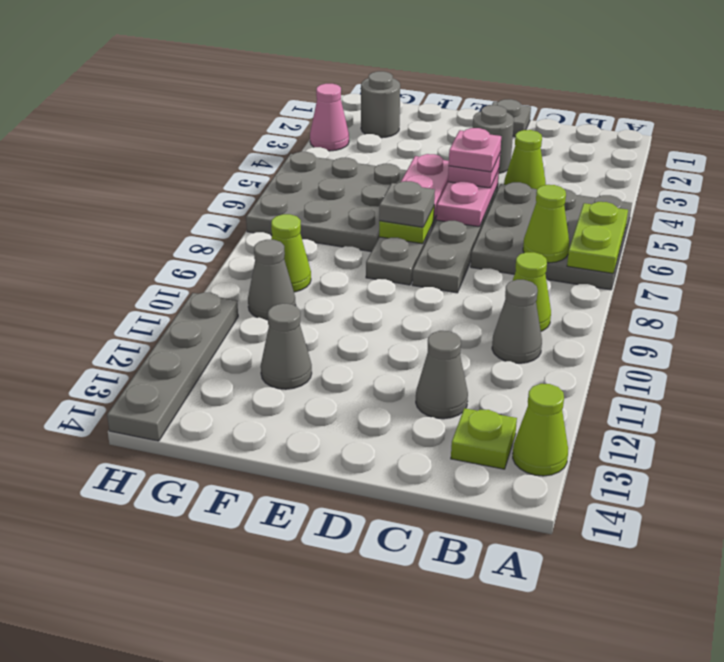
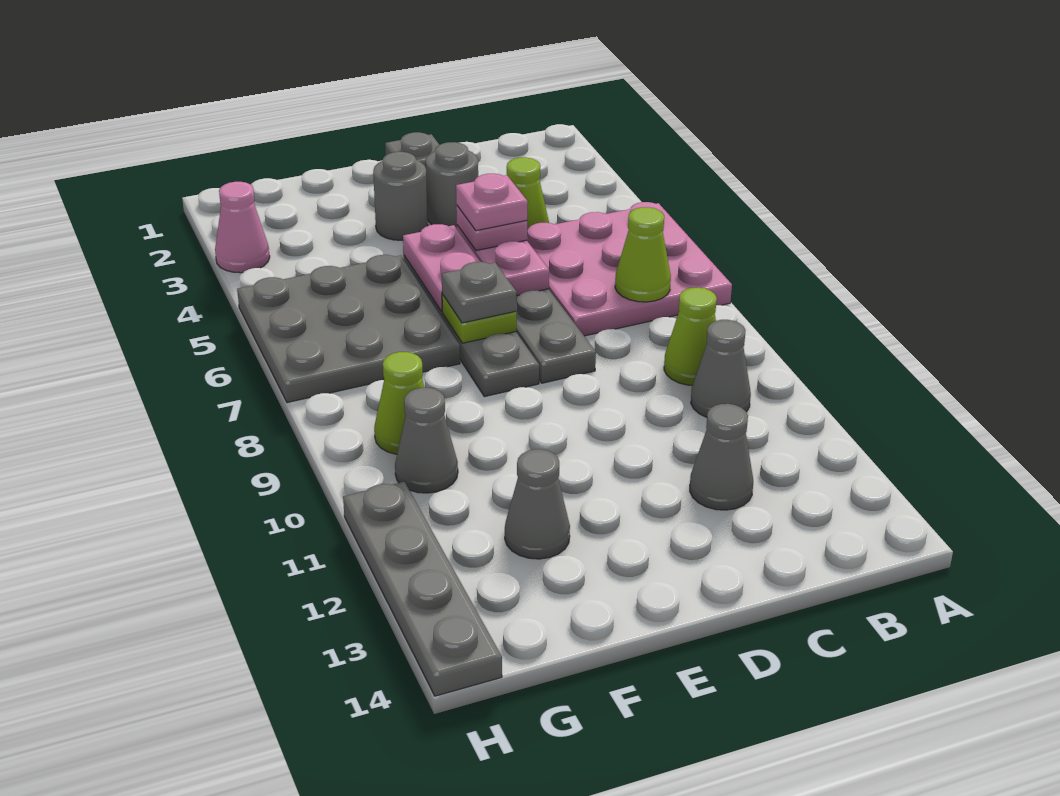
grey plate A5:C7 level 1 -> pink plate A5:C7 level 1
lime plate A6:A7 level 2 -> none
lime cone A13 level 1 -> none
lime plate B13 level 1 -> none
grey round brick G2 level 1 -> grey round brick E3 level 1

